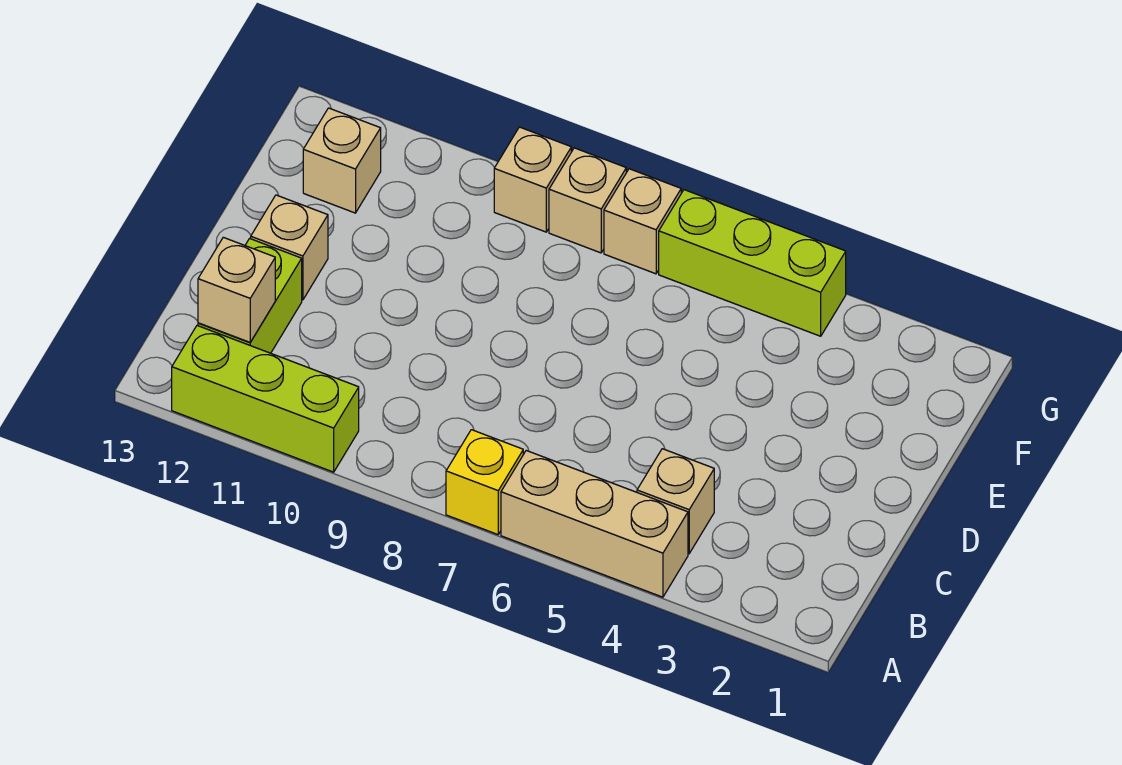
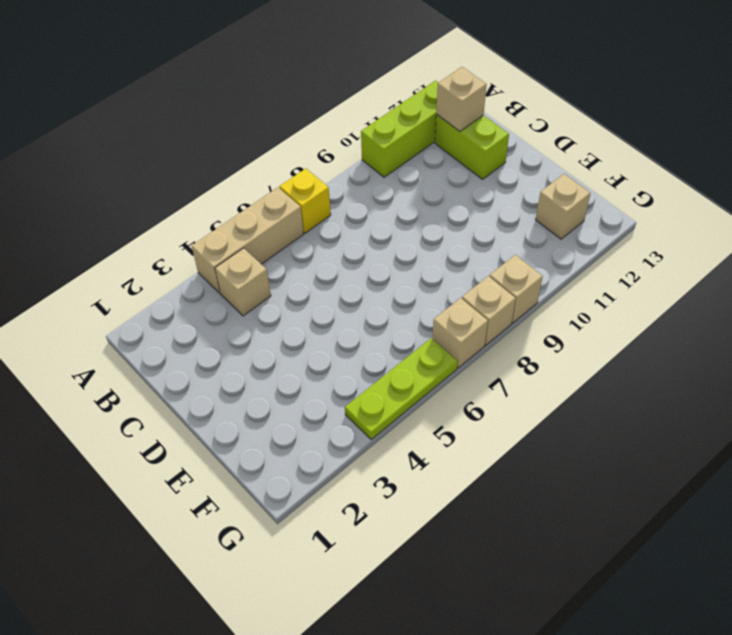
tan brick D12 level 1 -> none
lime brick G4:G6 level 1 -> lime plate G4:G6 level 1

